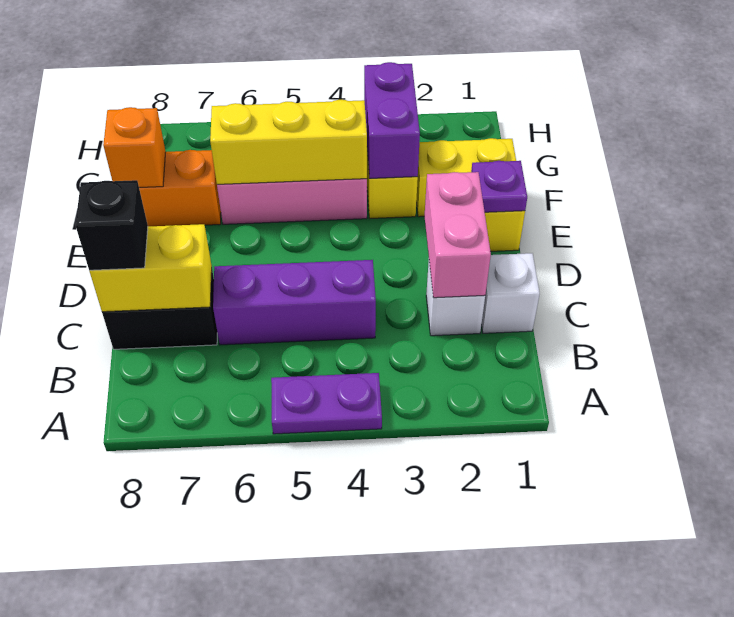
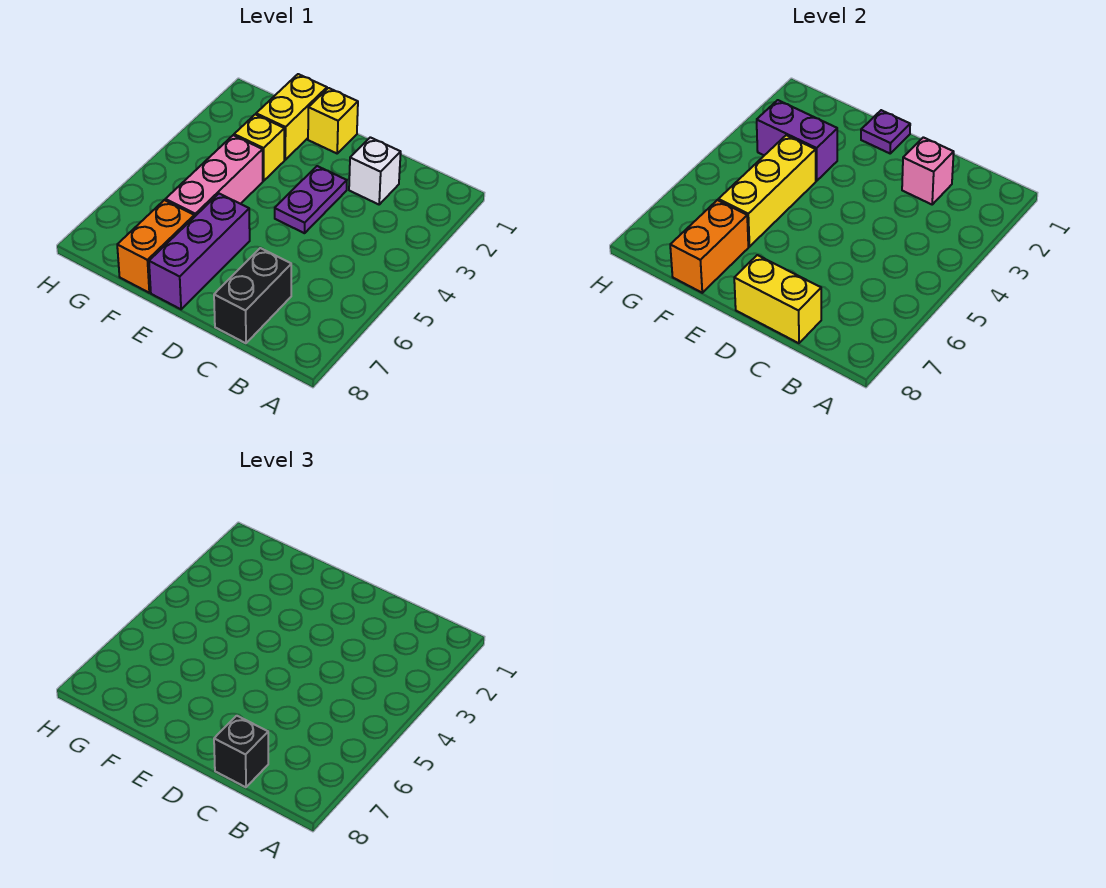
purple plate A4:A5 level 1 -> purple plate D3:D4 level 1
white brick C1 level 1 -> none
pink brick C2:D2 level 2 -> pink brick C2 level 2
purple brick C4:C6 level 1 -> purple brick E6:E8 level 1
yellow brick C7:C8 level 2 -> yellow brick C8:D8 level 2
orange brick F8 level 2 -> orange brick F7:F8 level 2

